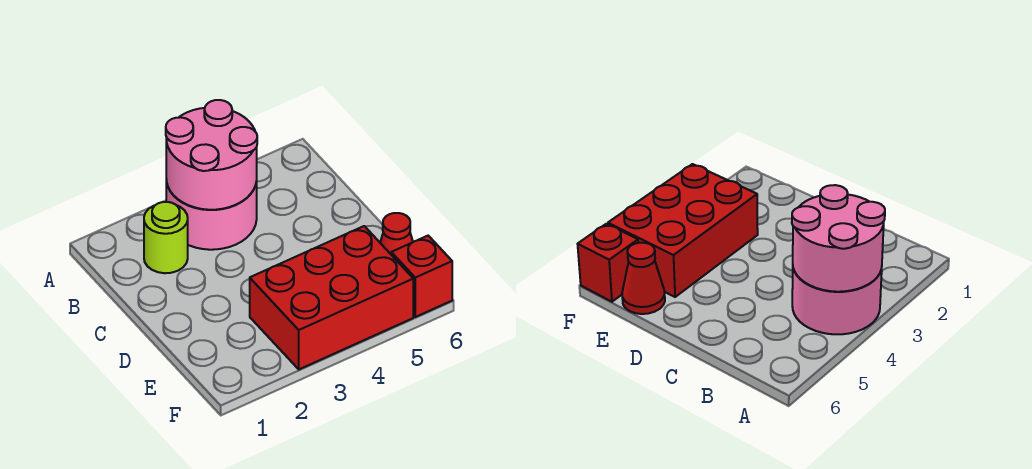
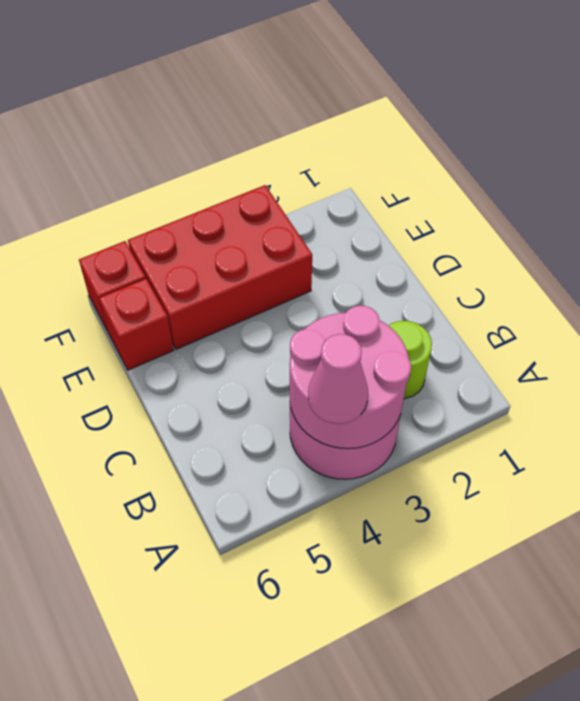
none -> pink cone A4 level 3
red cone E6 level 1 -> red brick E6 level 1

